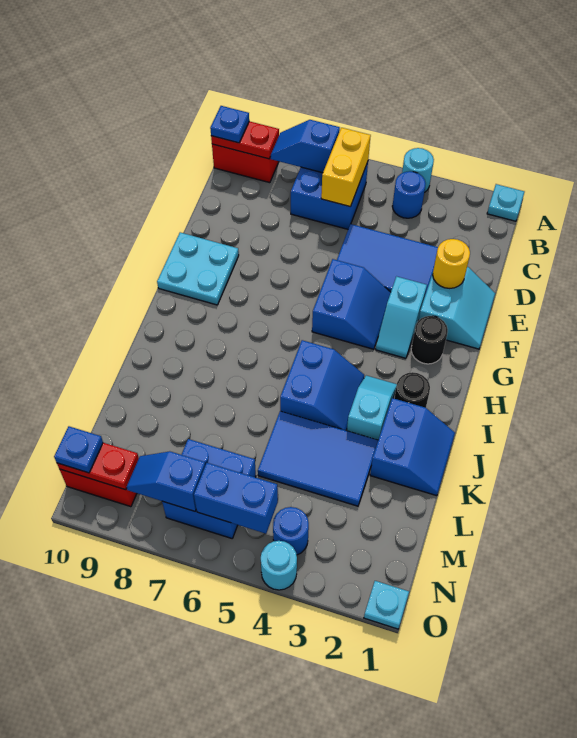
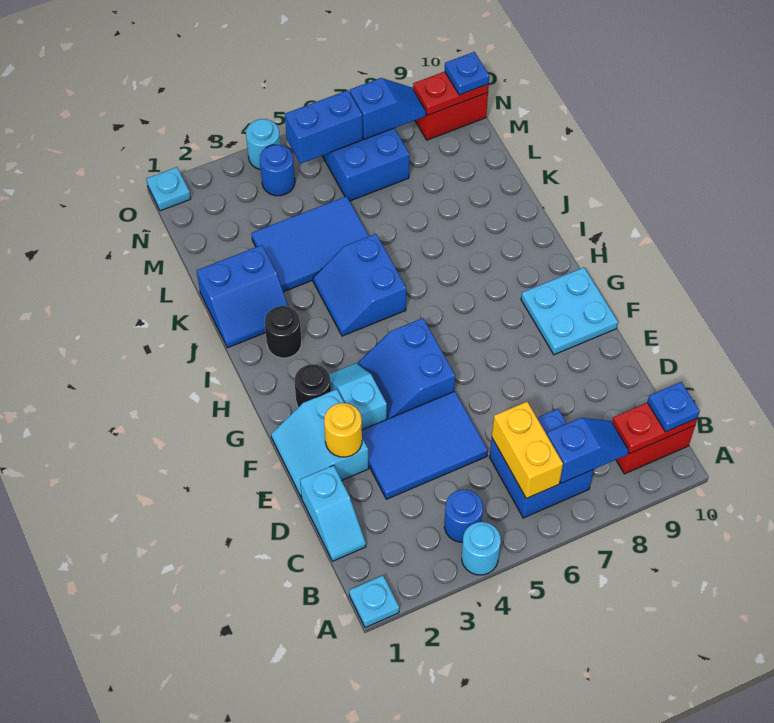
cyan slope I3:J3 level 1 top J -> cyan slope C1:D1 level 1 top D
blue slope J1:K2 level 1 top 2 -> blue slope J1:K2 level 1 top K

